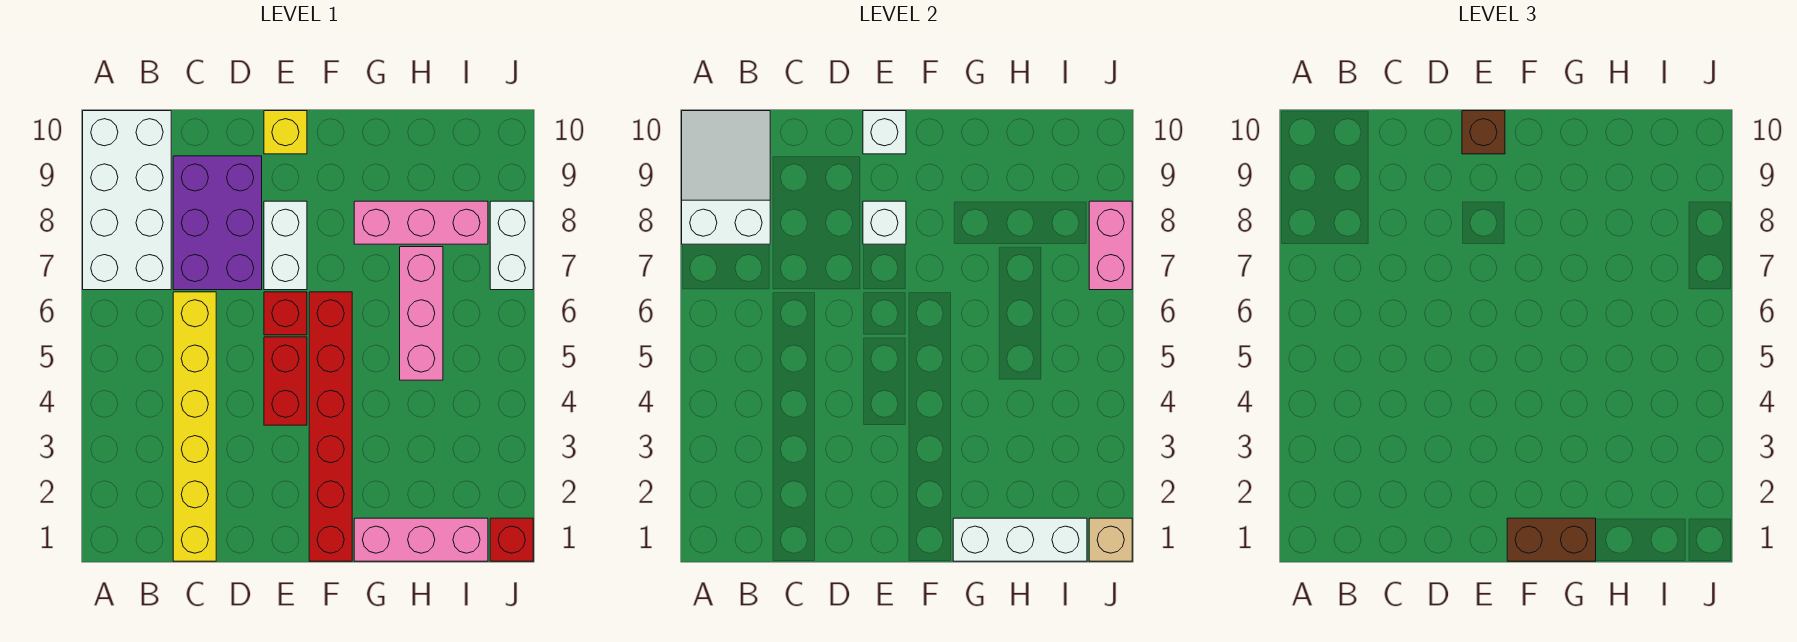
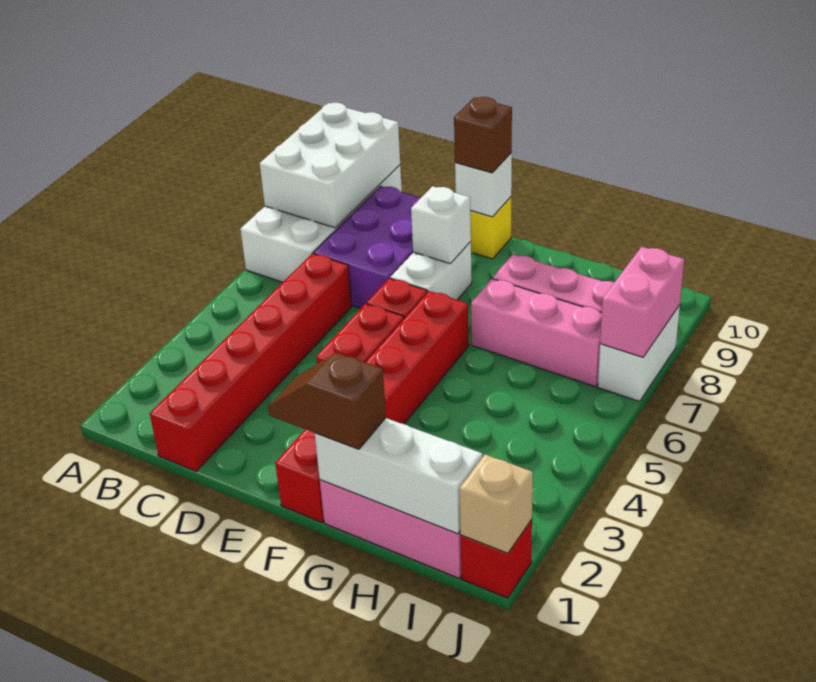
white slope A8:B10 level 2 top 8 -> white brick A8:B10 level 2
yellow brick C1:C6 level 1 -> red brick C1:C6 level 1
brown brick F1:G1 level 3 -> brown slope F1:G1 level 3 top G
pink brick H5:H7 level 1 -> pink brick G7:I7 level 1

